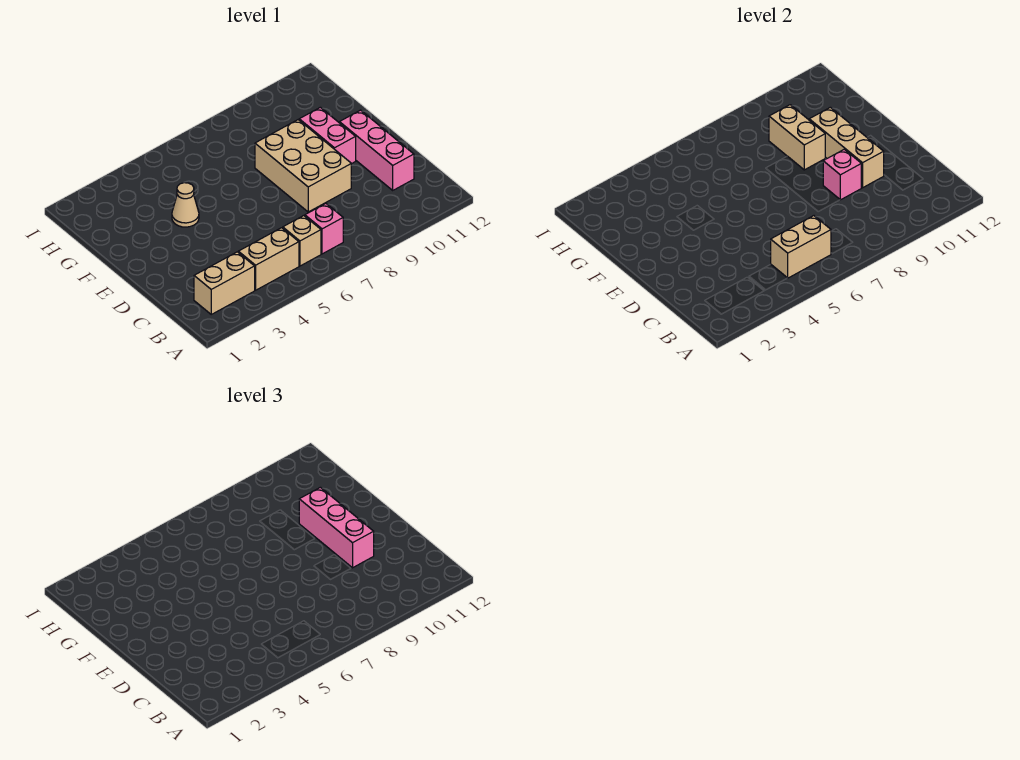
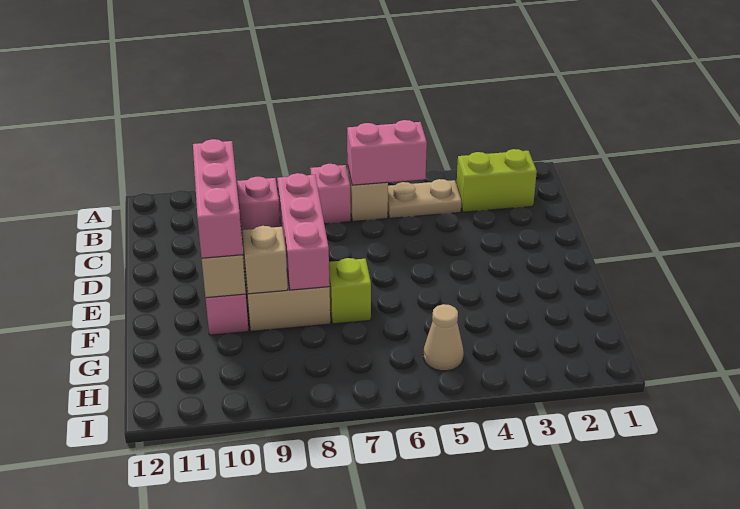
tan brick B2:B3 level 1 -> lime brick B2:B3 level 1
tan brick B4:B5 level 1 -> tan plate B4:B5 level 1
tan brick B5:B6 level 2 -> pink brick B5:B6 level 2
pink brick C11:E11 level 1 -> pink brick D8:F8 level 2
tan cone F4 level 1 -> tan cone H5 level 1
none -> lime brick F7 level 1
tan brick F9:G9 level 2 -> tan brick F9 level 2

